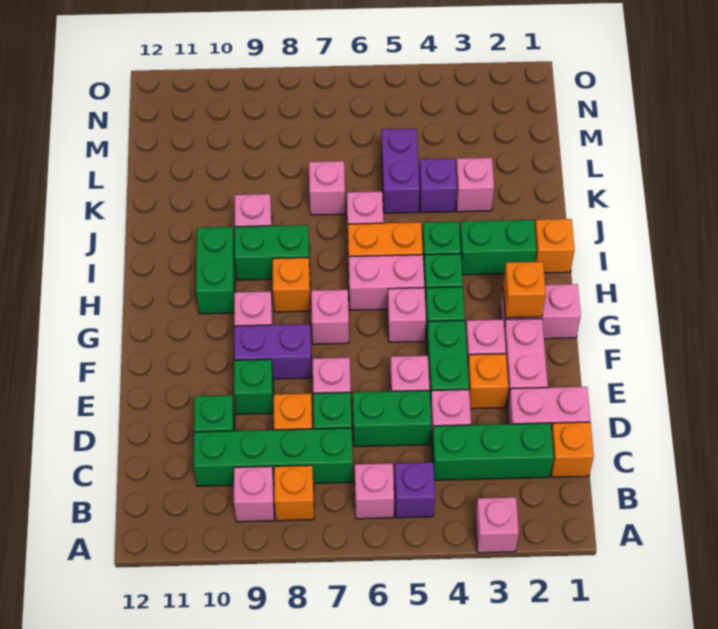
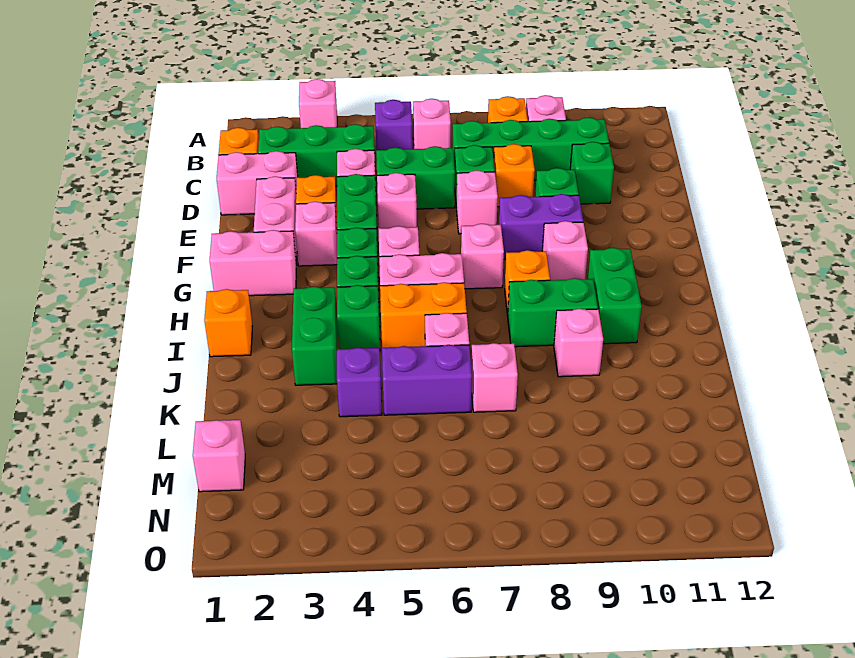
orange brick G2 level 2 -> none
green brick I2:I3 level 1 -> green brick I3:J3 level 1
pink brick K3 level 1 -> pink brick M1 level 1
purple brick K5:L5 level 1 -> purple brick K5:K6 level 1

